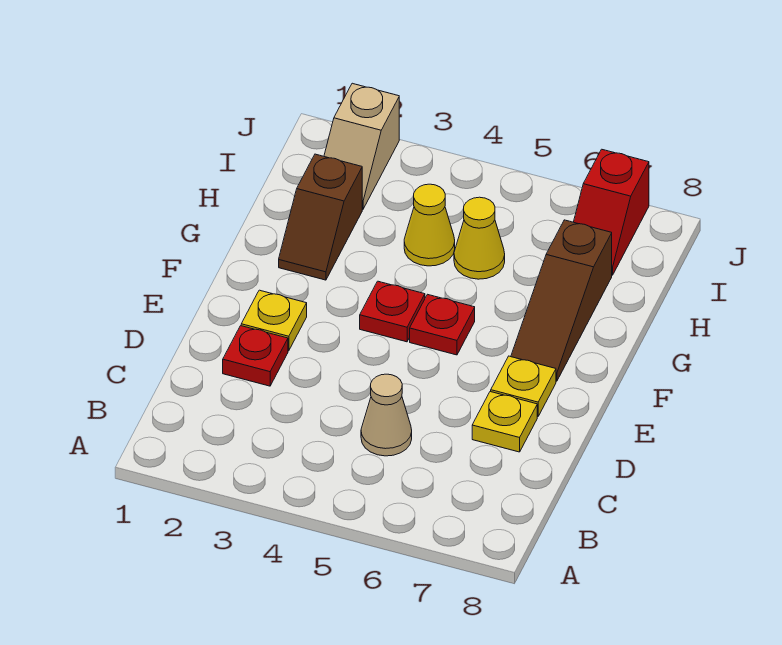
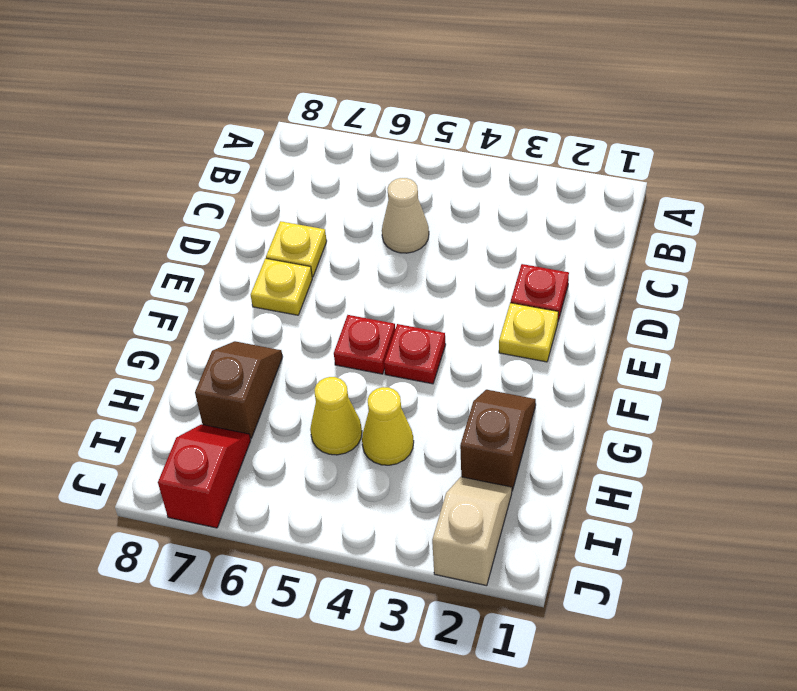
brown slope F7:H7 level 1 top H -> brown slope G7:H7 level 1 top H

